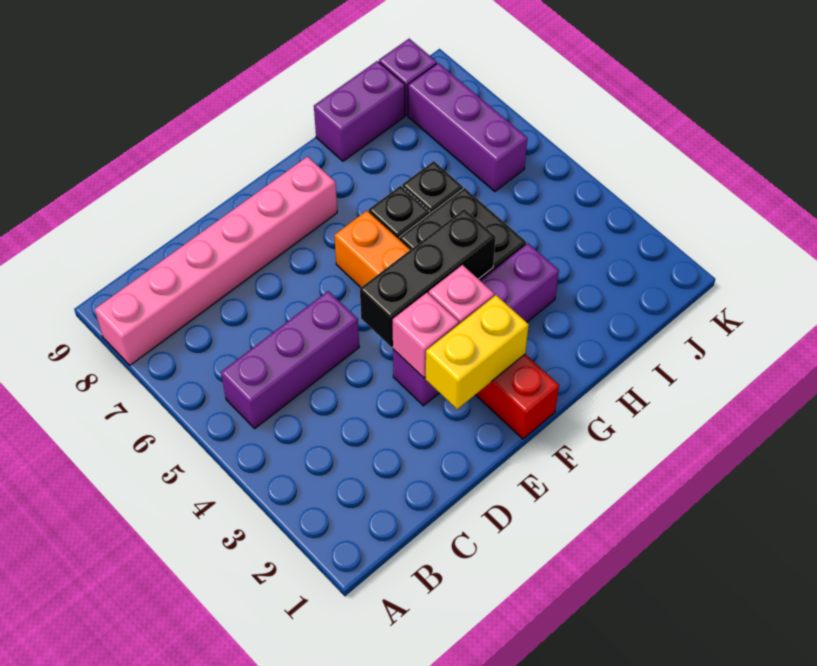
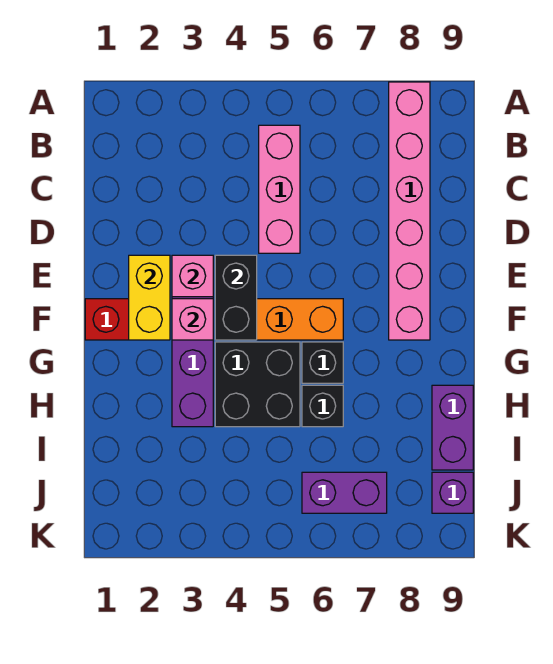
purple brick B5:D5 level 1 -> pink brick B5:D5 level 1
black brick E4:G4 level 2 -> black brick E4:F4 level 2
purple brick J6:J8 level 1 -> purple brick J6:J7 level 1

